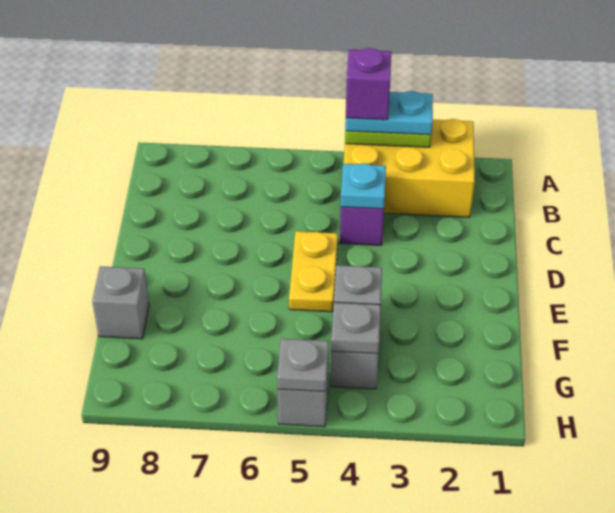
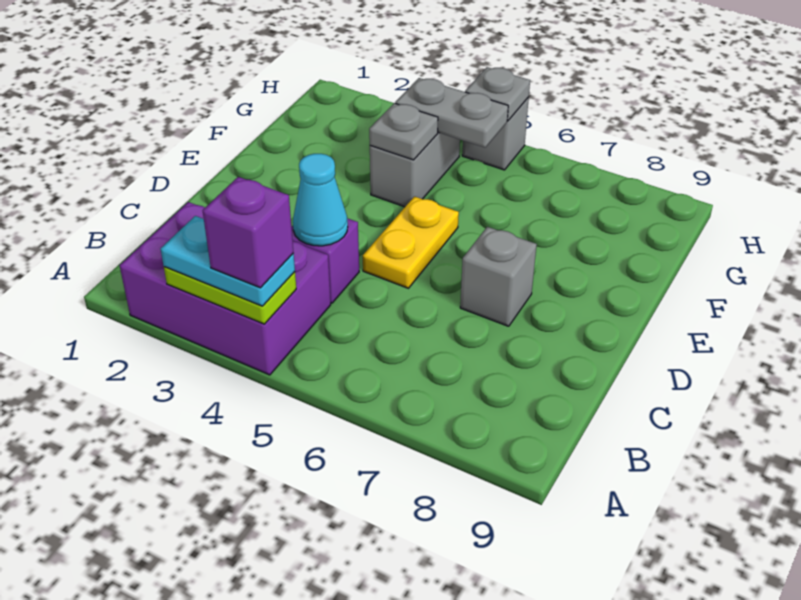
yellow brick A2:B4 level 1 -> purple brick A2:B4 level 1
cyan plate C4 level 2 -> cyan cone C4 level 2
grey brick F9 level 1 -> grey brick D7 level 1
grey plate G4 level 2 -> grey plate G4:G5 level 2

